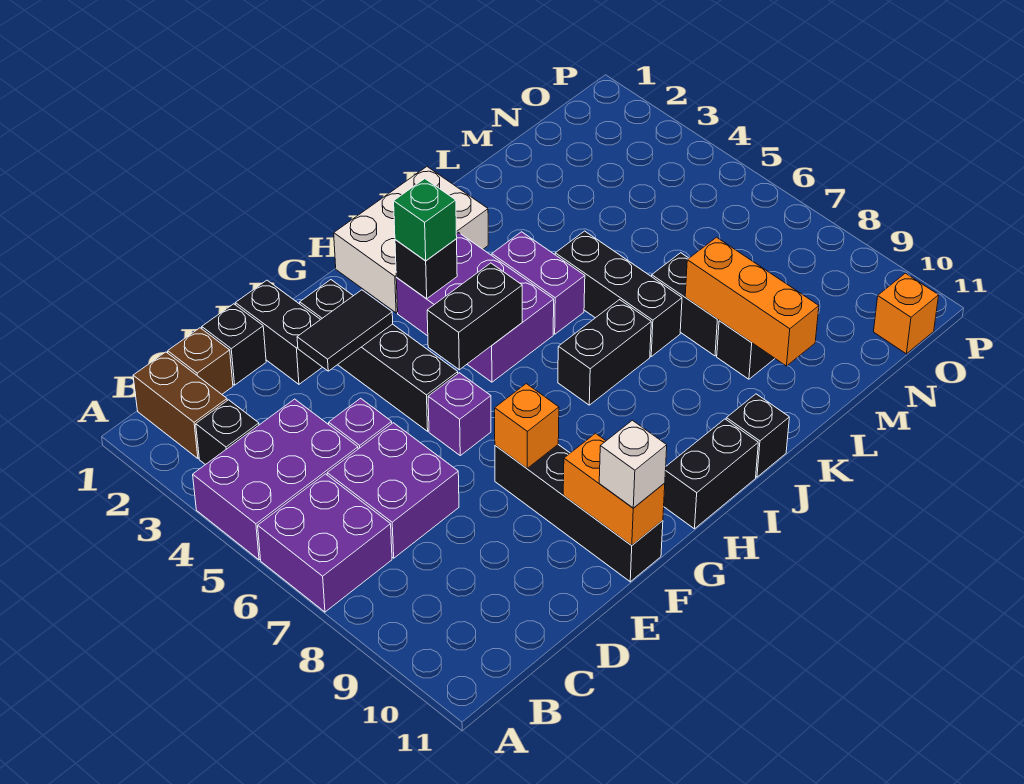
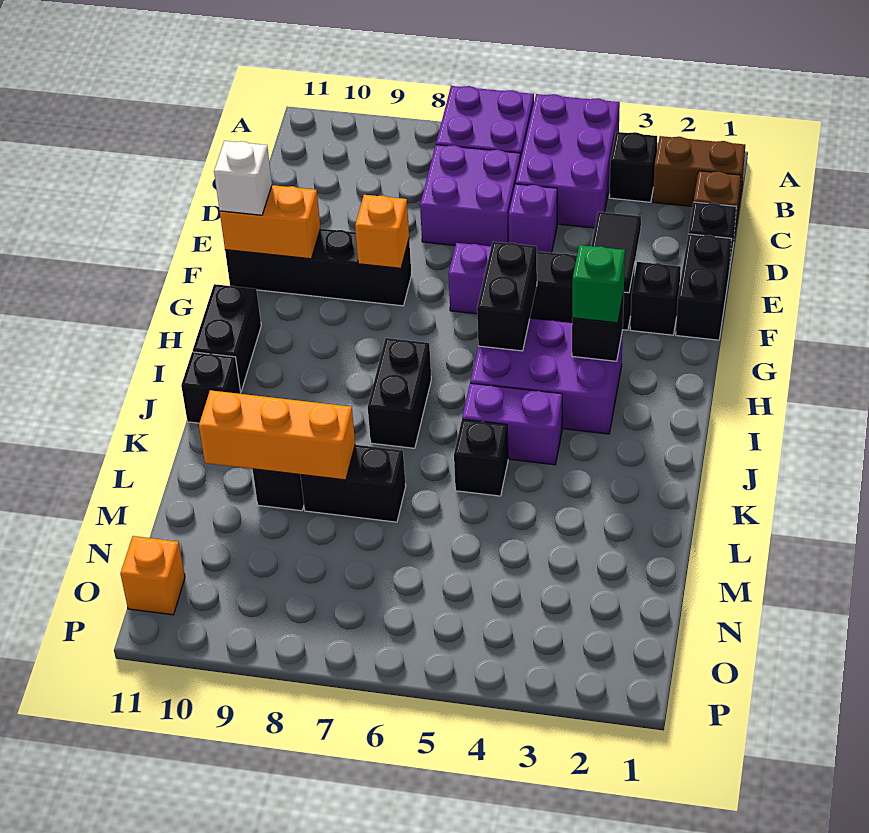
black brick E1:E2 level 1 -> black brick E1:F1 level 1
white brick H1:J2 level 1 -> none
black brick K5:K7 level 1 -> black brick K5 level 1

